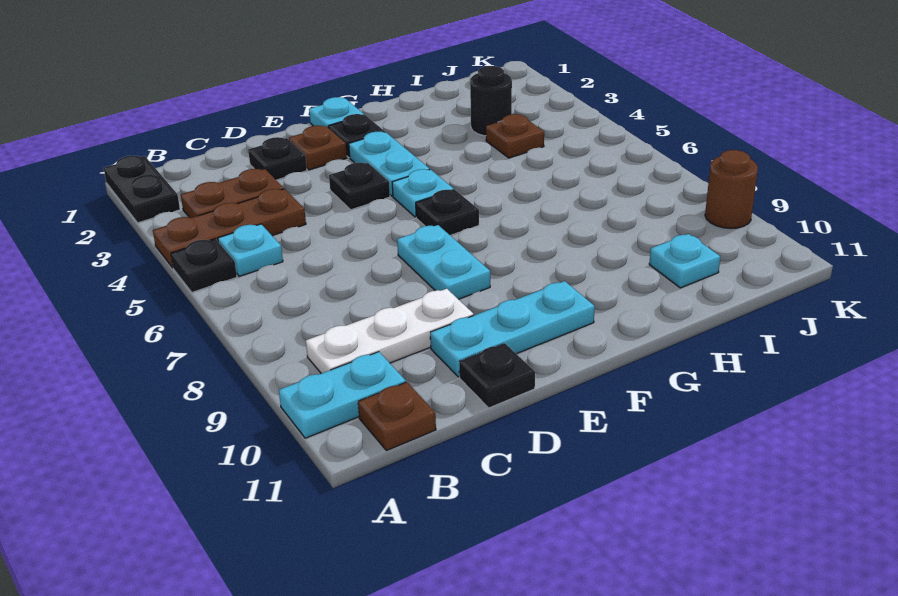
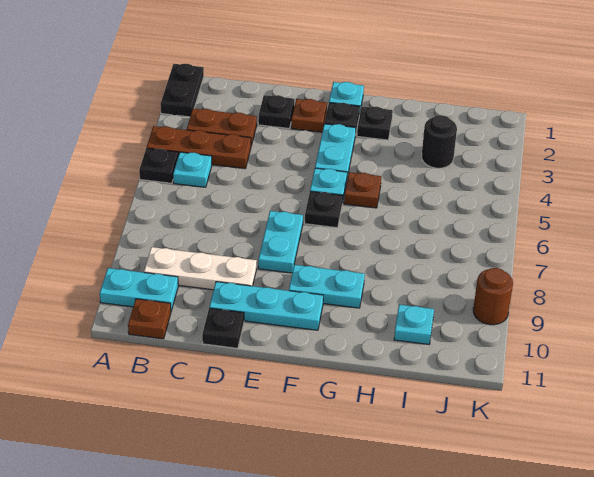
black plate E4 level 1 -> black plate G2 level 1
none -> cyan plate F9:G9 level 1
brown plate I4 level 1 -> brown plate G5 level 1

